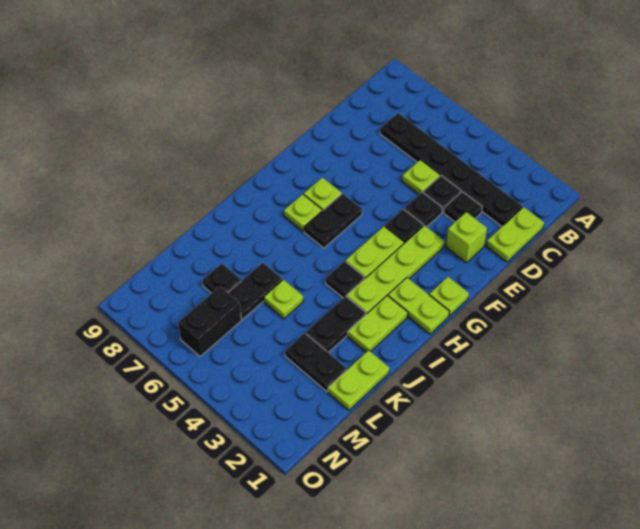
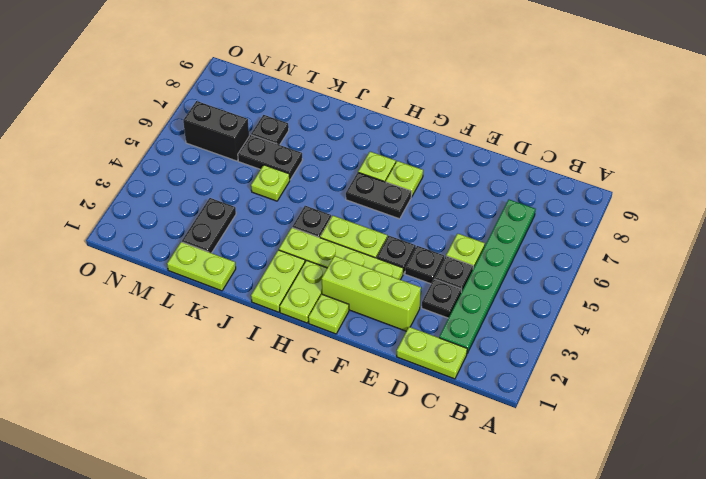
black plate C2:C7 level 1 -> green plate C2:C7 level 1
lime brick E2 level 1 -> lime brick E2:G2 level 1
lime plate I2:J2 level 1 -> lime plate I1:I2 level 1
black plate J3:K3 level 1 -> none

